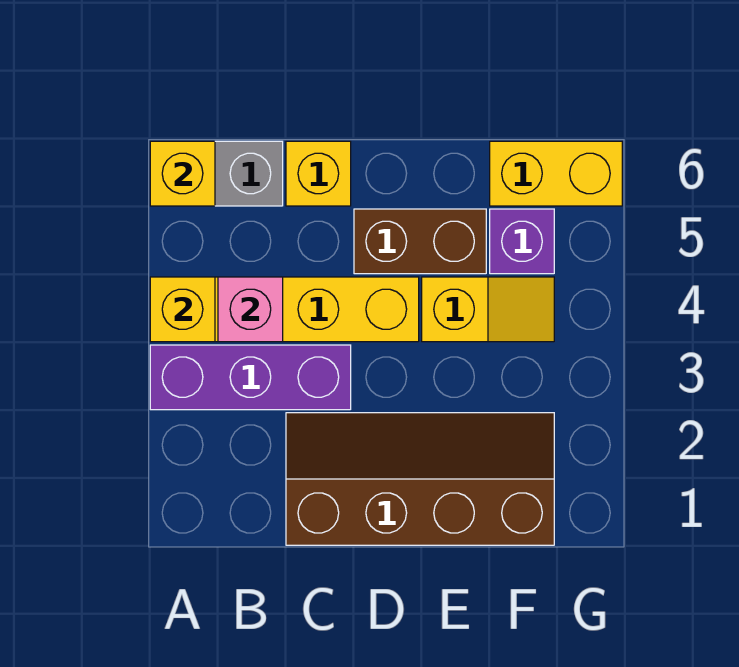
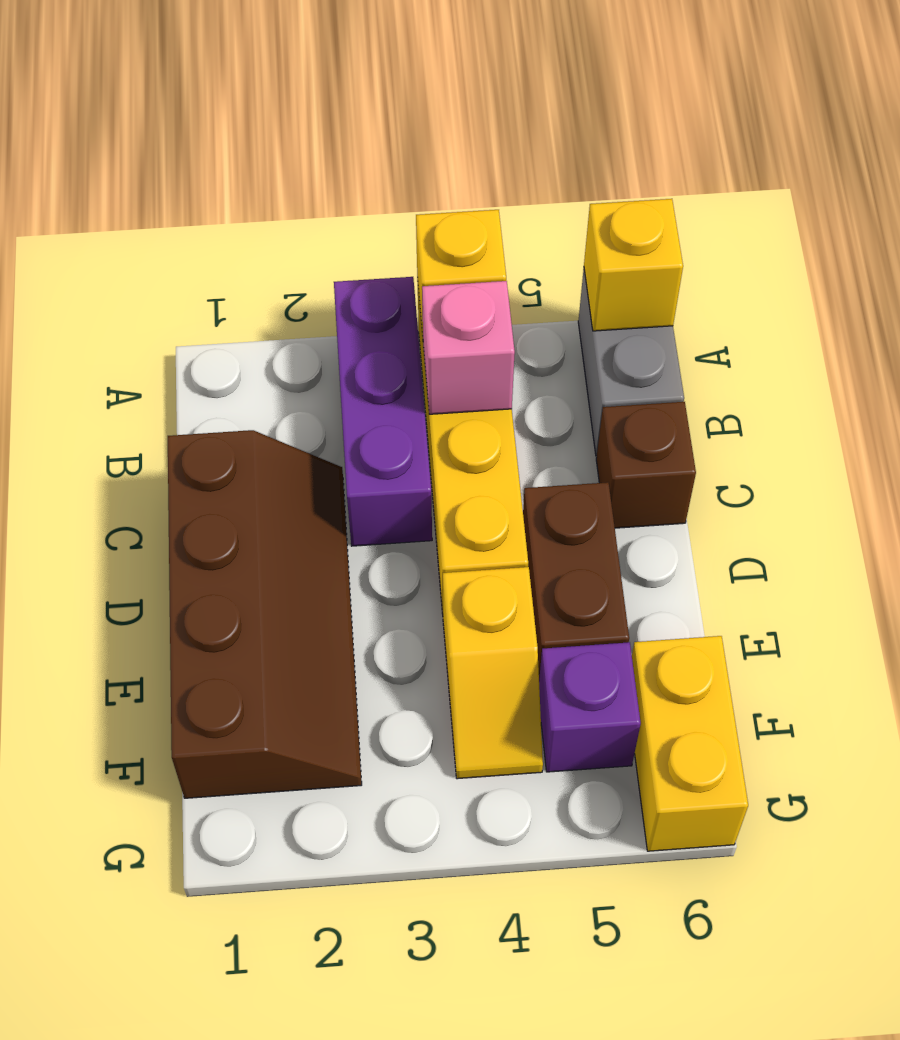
yellow brick C6 level 1 -> brown brick C6 level 1

